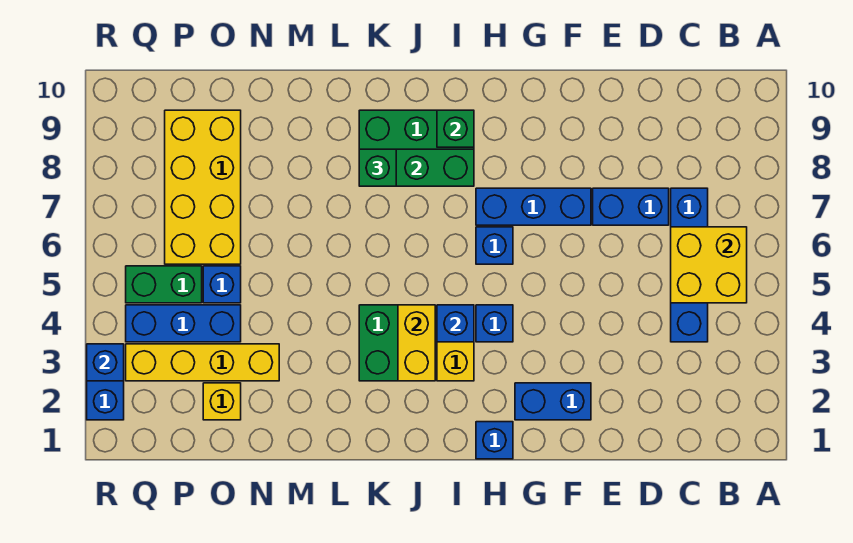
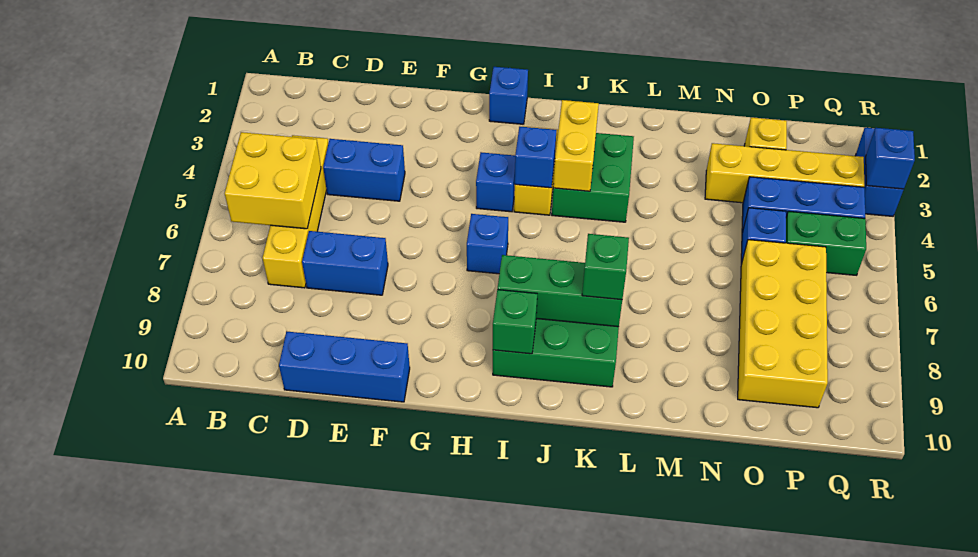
blue brick C4:C7 level 1 -> yellow brick C4:C7 level 1
blue brick F2:G2 level 1 -> blue brick D4:E4 level 1
blue brick F7:H7 level 1 -> blue brick D10:F10 level 1

